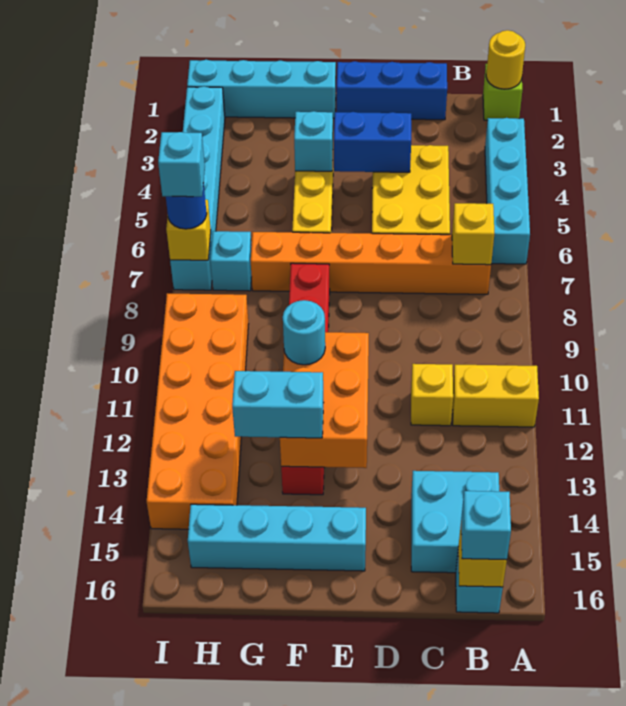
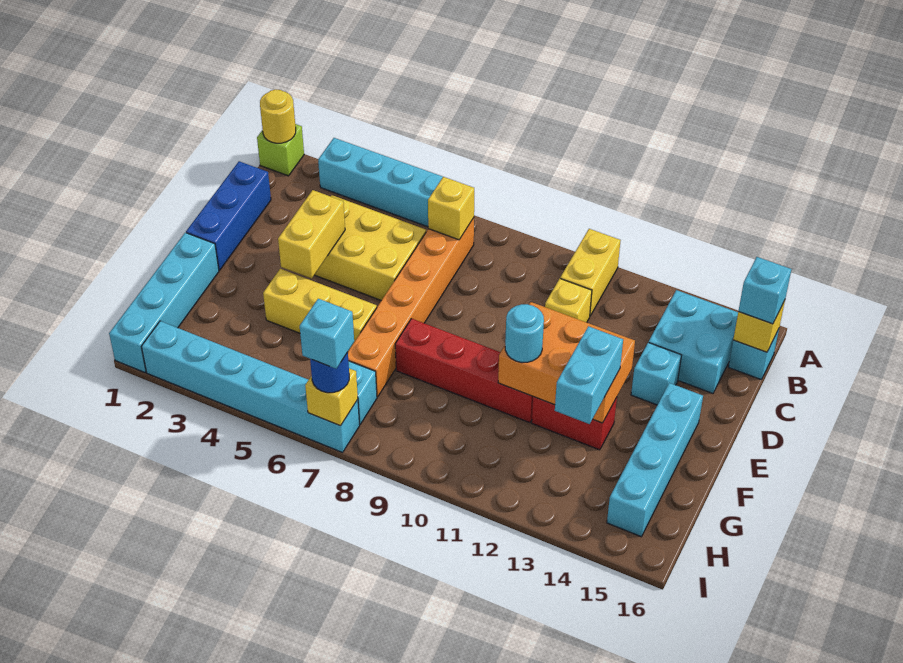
blue brick D4:E4 level 2 -> yellow brick D4:E4 level 2
cyan brick F4 level 2 -> cyan brick D14 level 1
orange brick H9:I14 level 1 -> none

